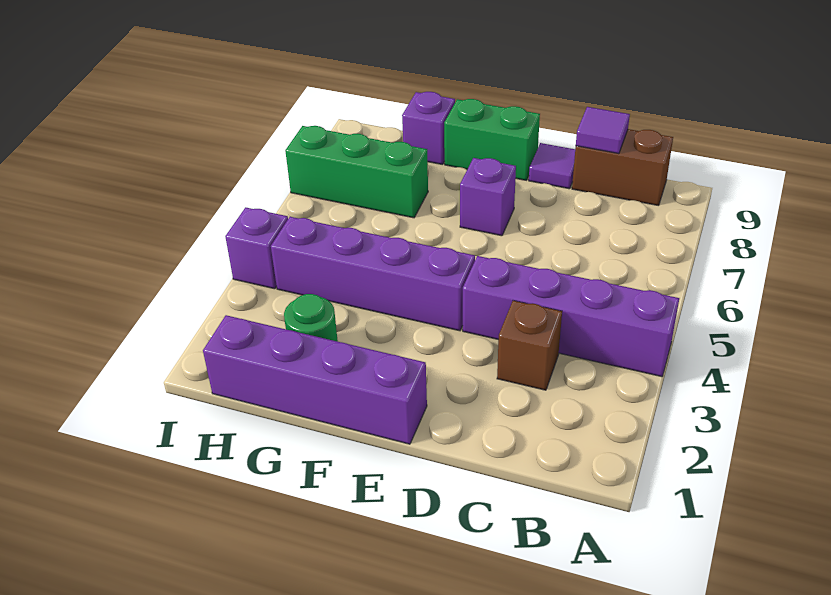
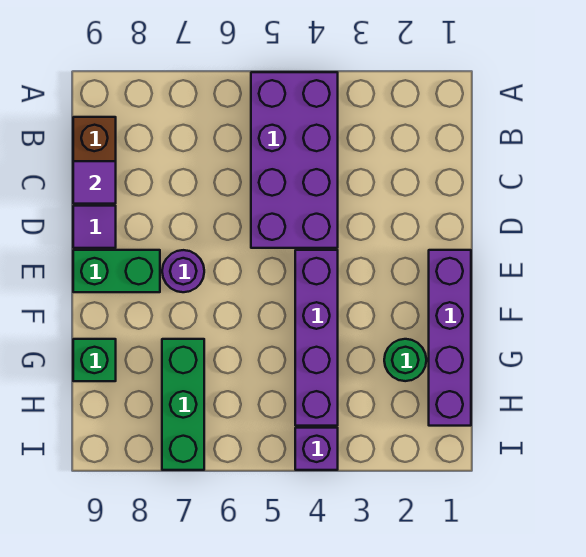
purple brick A4:D4 level 1 -> purple brick A4:D5 level 1
brown brick C3 level 1 -> none
purple brick E7 level 1 -> purple round brick E7 level 1
green brick E9:F9 level 1 -> green brick E8:E9 level 1
purple brick G9 level 1 -> green brick G9 level 1

